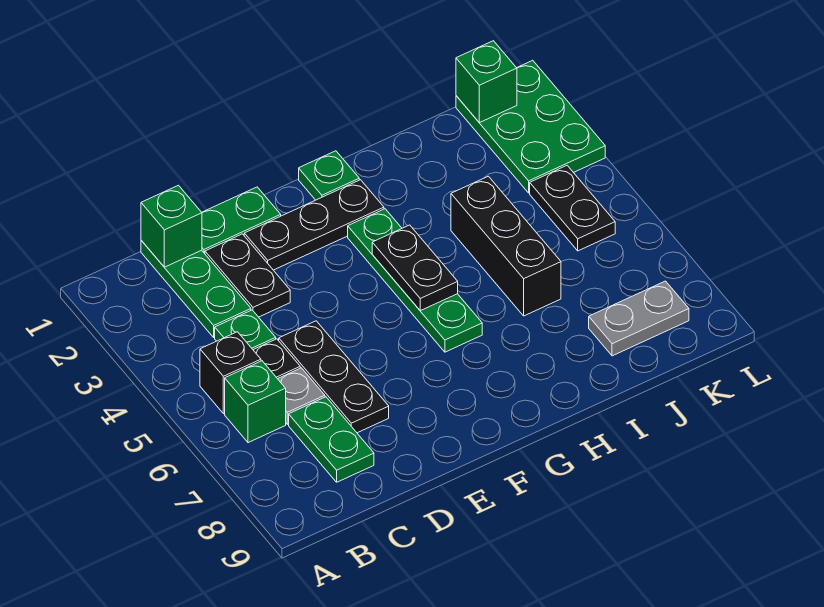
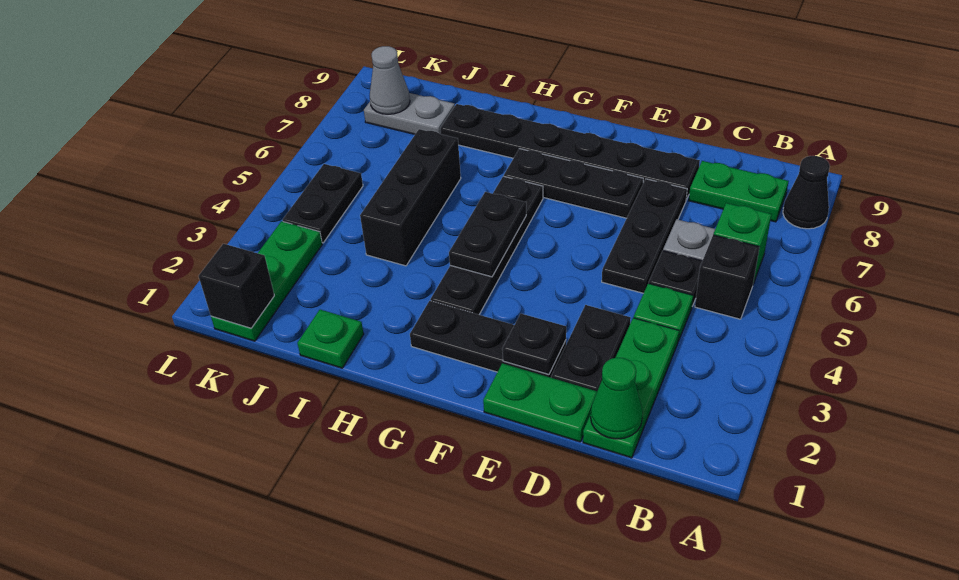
none -> black cone A8 level 1
green brick C1 level 2 -> green cone C1 level 2
green plate C7:C8 level 1 -> green plate B8:C8 level 1
none -> black plate D8:I8 level 1
none -> black plate E2 level 2
none -> black plate E7:G7 level 1
green plate G1 level 1 -> green plate I1 level 1
green plate G3:G6 level 1 -> black plate G3:G6 level 1
green plate K1:L3 level 1 -> green plate K1:K3 level 1
green brick K1 level 2 -> black brick K1 level 2
none -> grey cone K8 level 2

